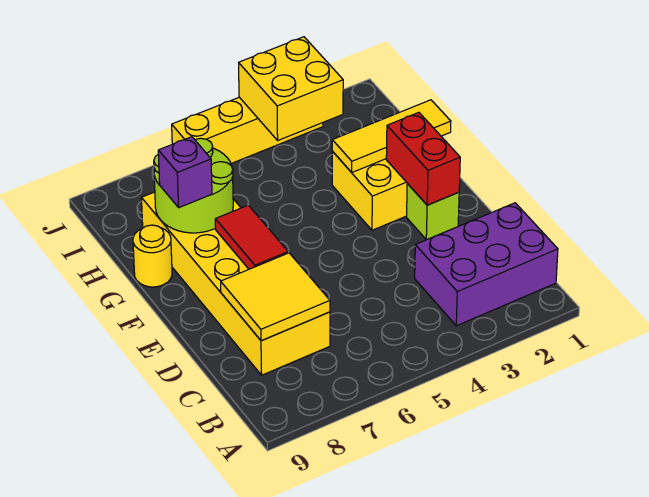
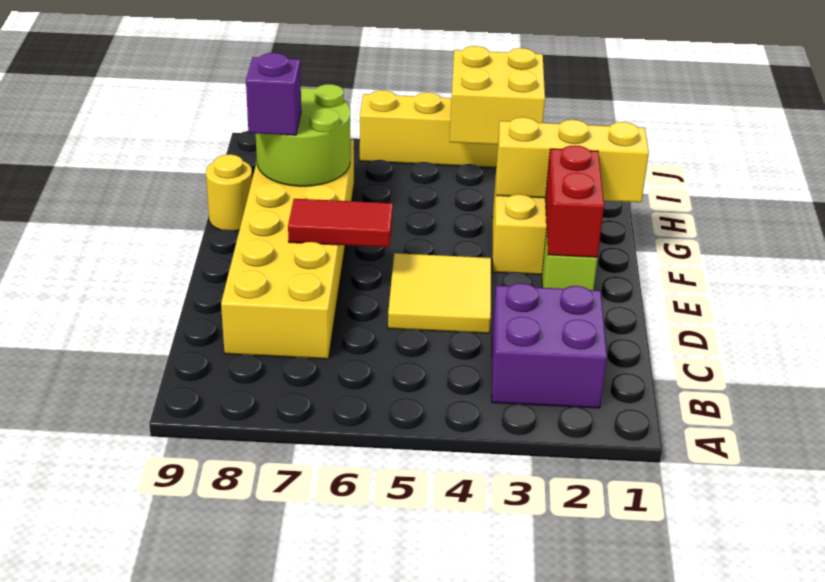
purple brick B1:C3 level 1 -> purple brick B2:C3 level 1
yellow tile C7:D8 level 2 -> yellow tile D4:E5 level 1
red tile E7:F7 level 2 -> red tile E6:E7 level 2
yellow tile G1:G3 level 2 -> yellow brick G1:G3 level 2

